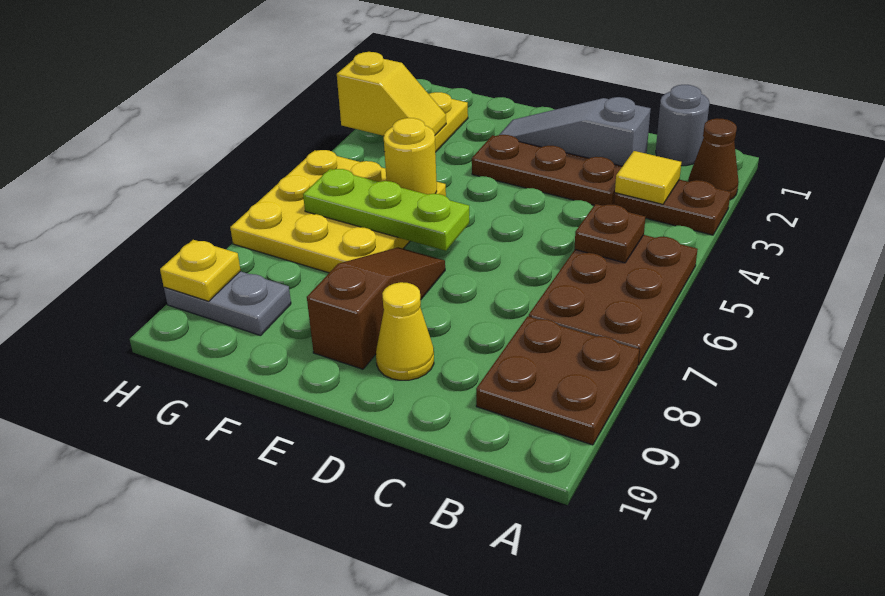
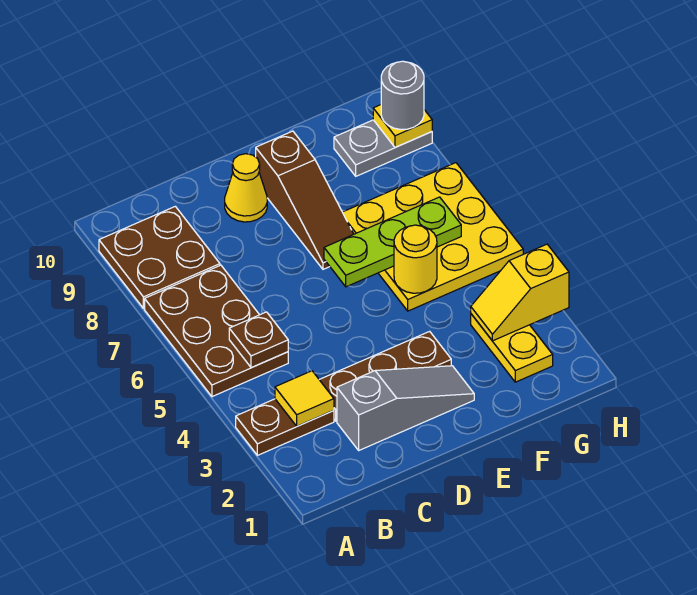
brown cone A2 level 1 -> none
grey round brick B1 level 1 -> grey round brick H9 level 3

